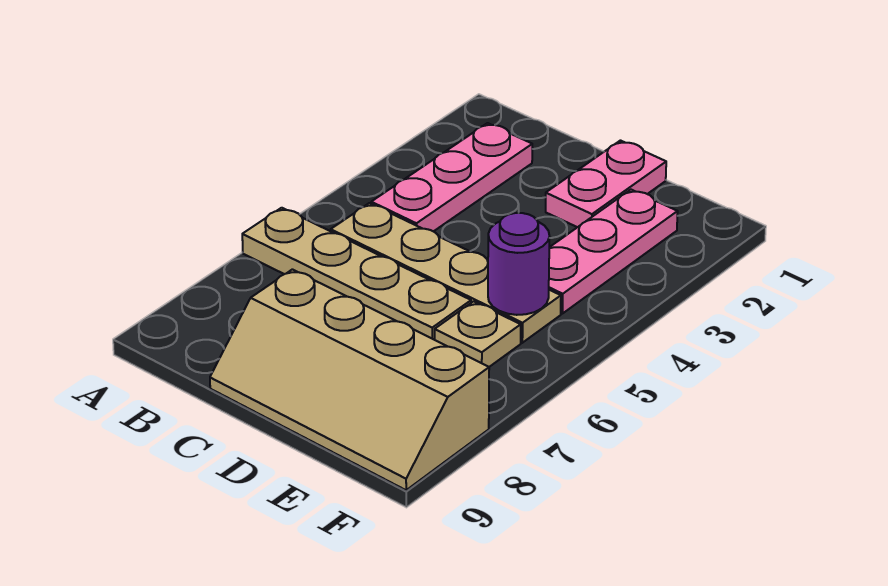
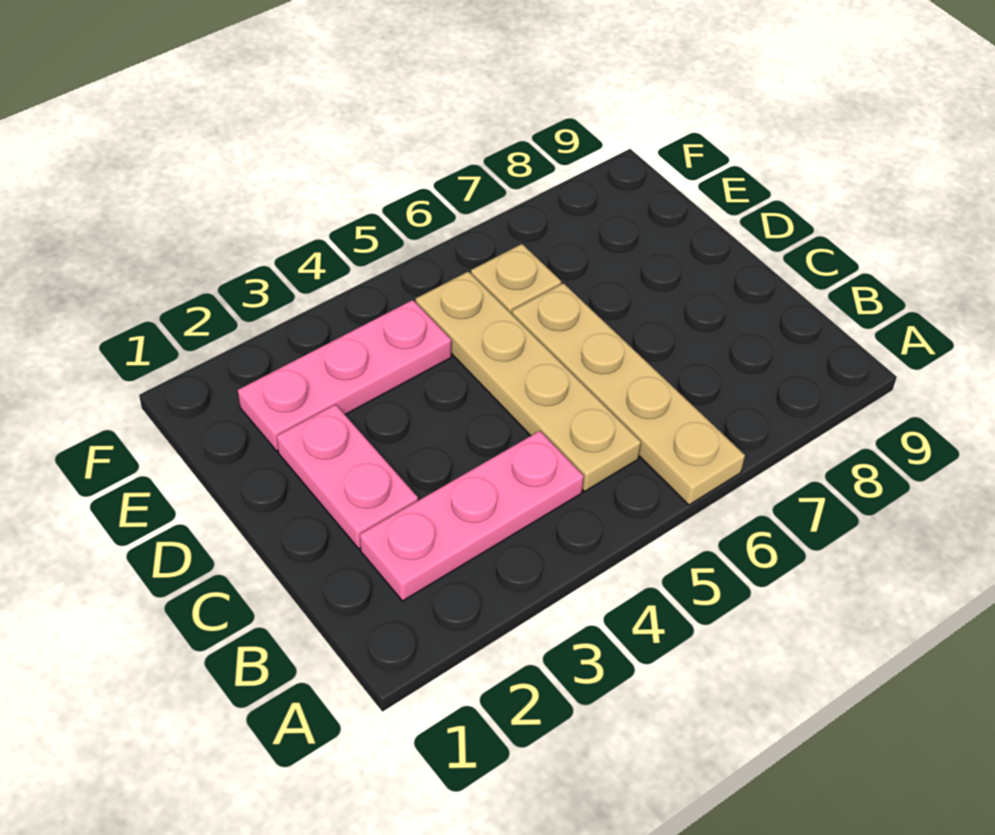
tan slope C8:F9 level 1 top 8 -> none
pink plate D1:D2 level 1 -> pink plate C2:D2 level 1
purple round brick E5 level 2 -> none

